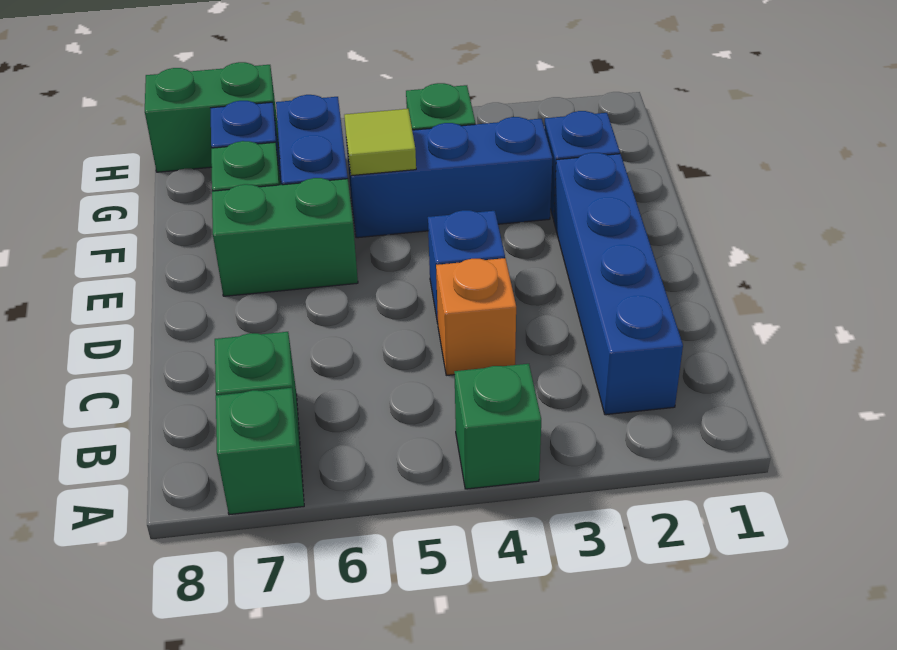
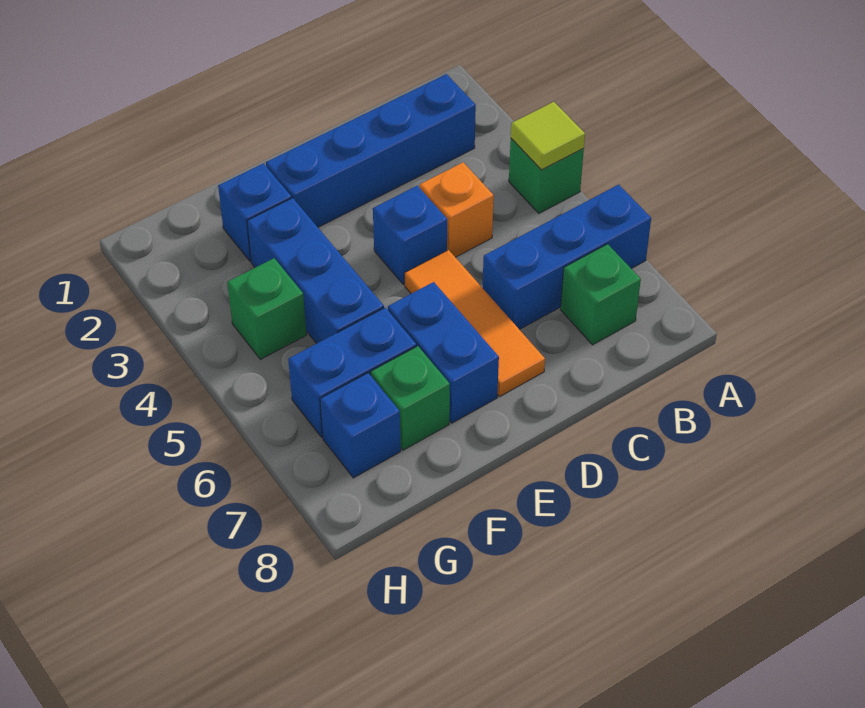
none -> blue brick A6:C6 level 1
green brick A7 level 1 -> none
none -> orange tile D5:D7 level 1
green brick E6:E7 level 1 -> blue brick E6:E7 level 1
lime tile F5 level 2 -> lime tile A4 level 2
green brick H7:H8 level 1 -> none

